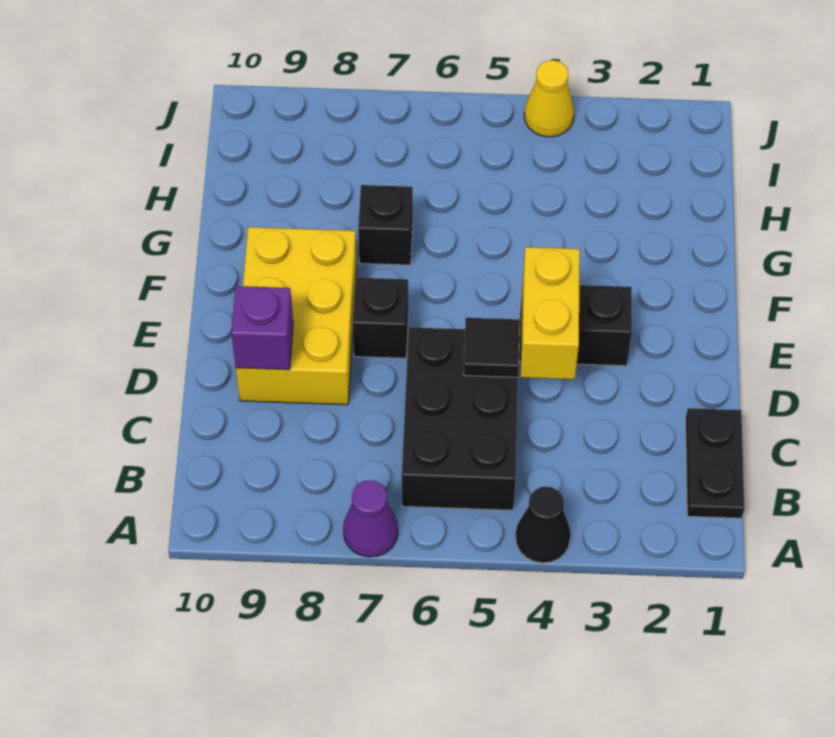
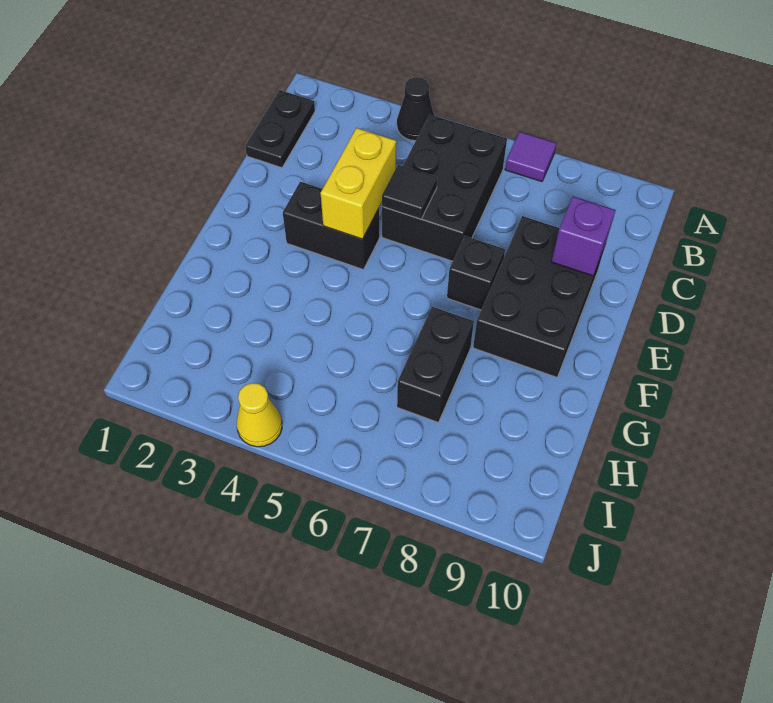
purple cone A7 level 1 -> purple tile A7 level 1
yellow brick D8:F9 level 1 -> black brick D8:F9 level 1
black brick G7 level 1 -> black brick G7:H7 level 1

